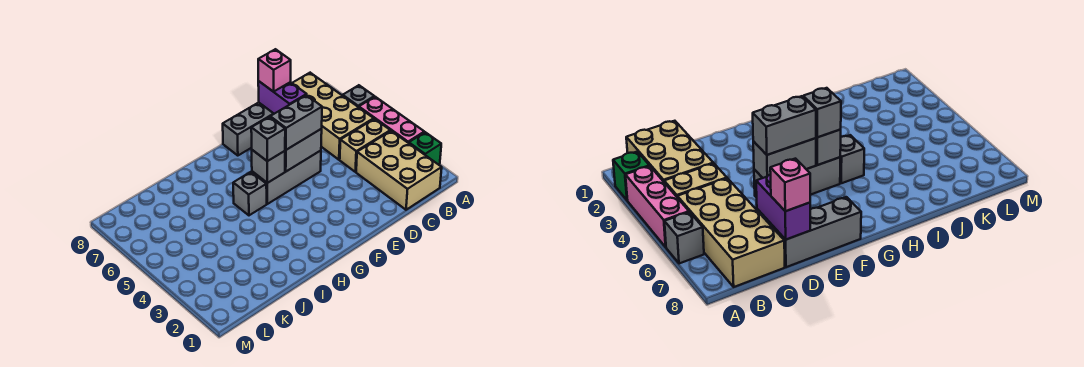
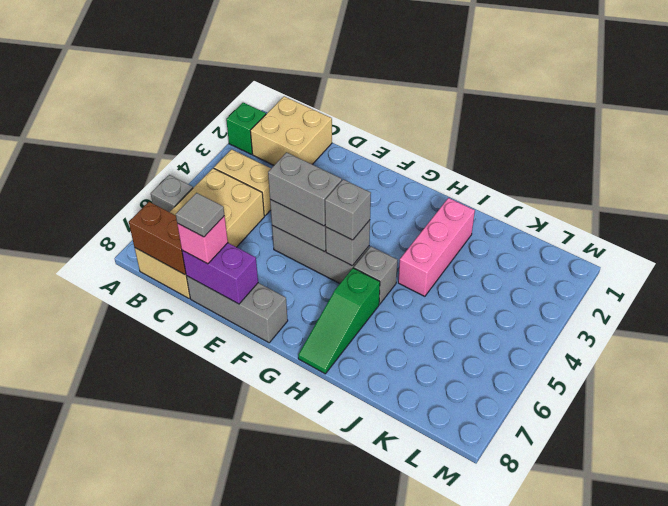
pink brick A3:A5 level 1 -> pink brick I2:I4 level 1
tan brick B1:C3 level 1 -> tan brick B1:C2 level 1
none -> brown brick B8:C8 level 2
purple brick D7:D8 level 2 -> purple brick D8:E8 level 2
none -> grey tile D8 level 4
none -> green slope H6:H8 level 1 top 6

